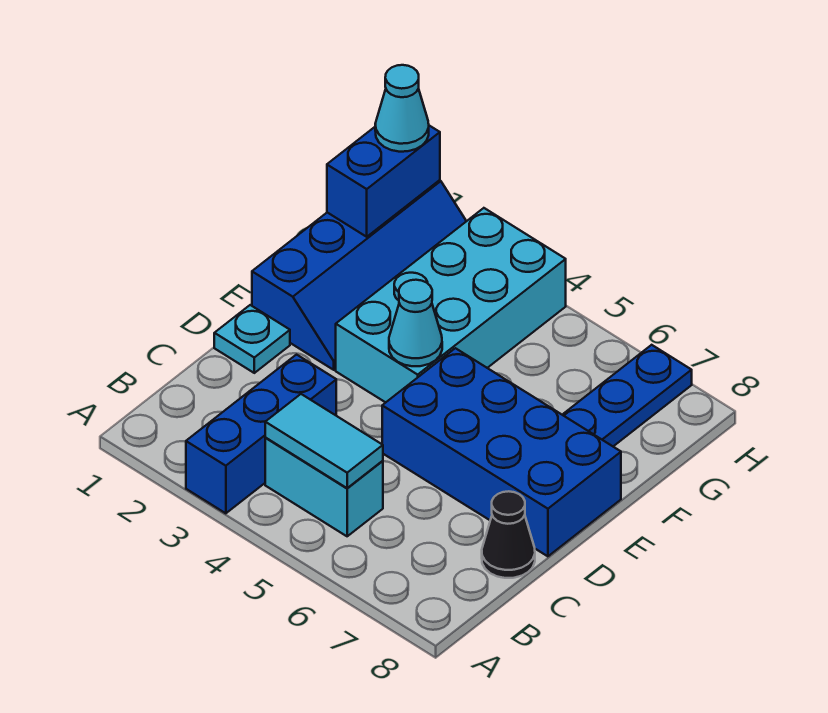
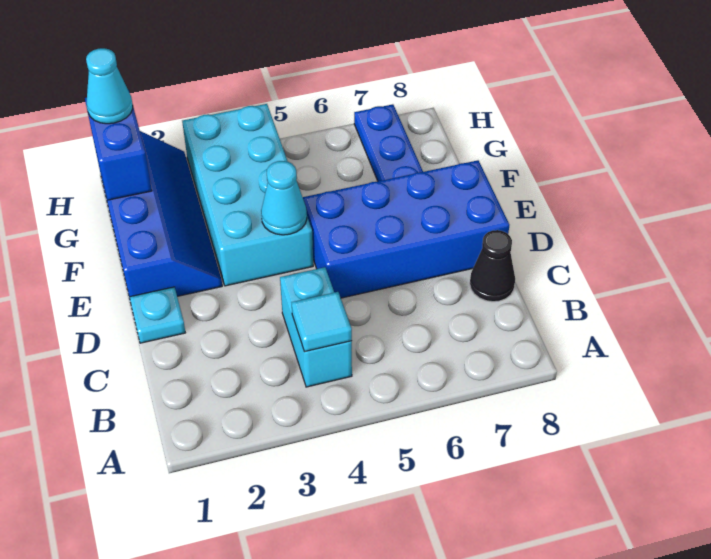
blue brick A3:C3 level 1 -> none
cyan brick B4:B5 level 1 -> cyan brick B4:C4 level 1
cyan tile B4:B5 level 2 -> cyan tile B4 level 2

